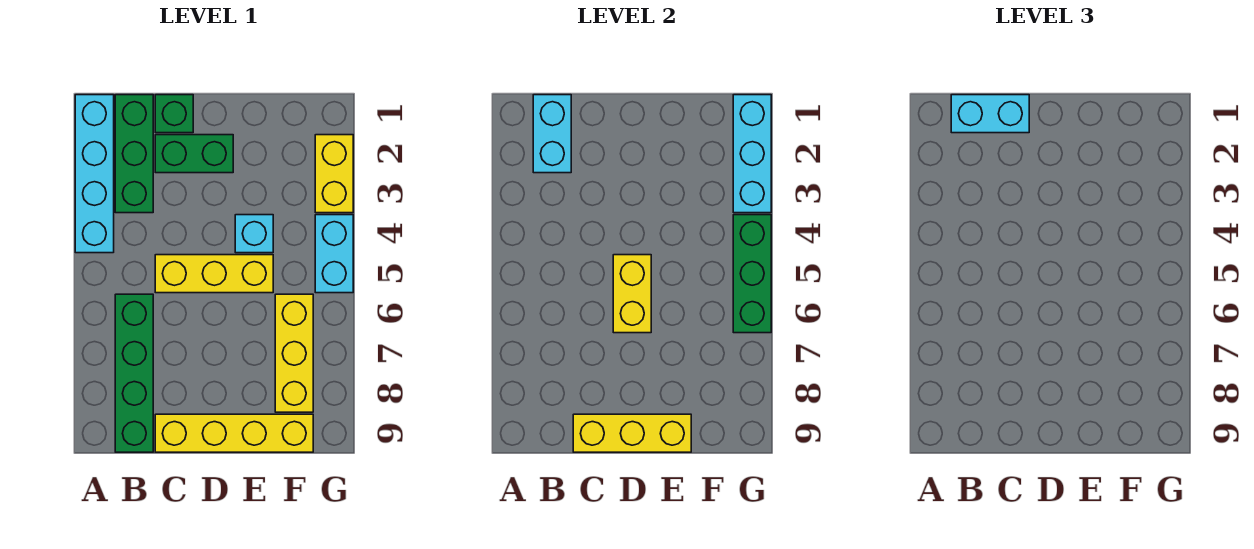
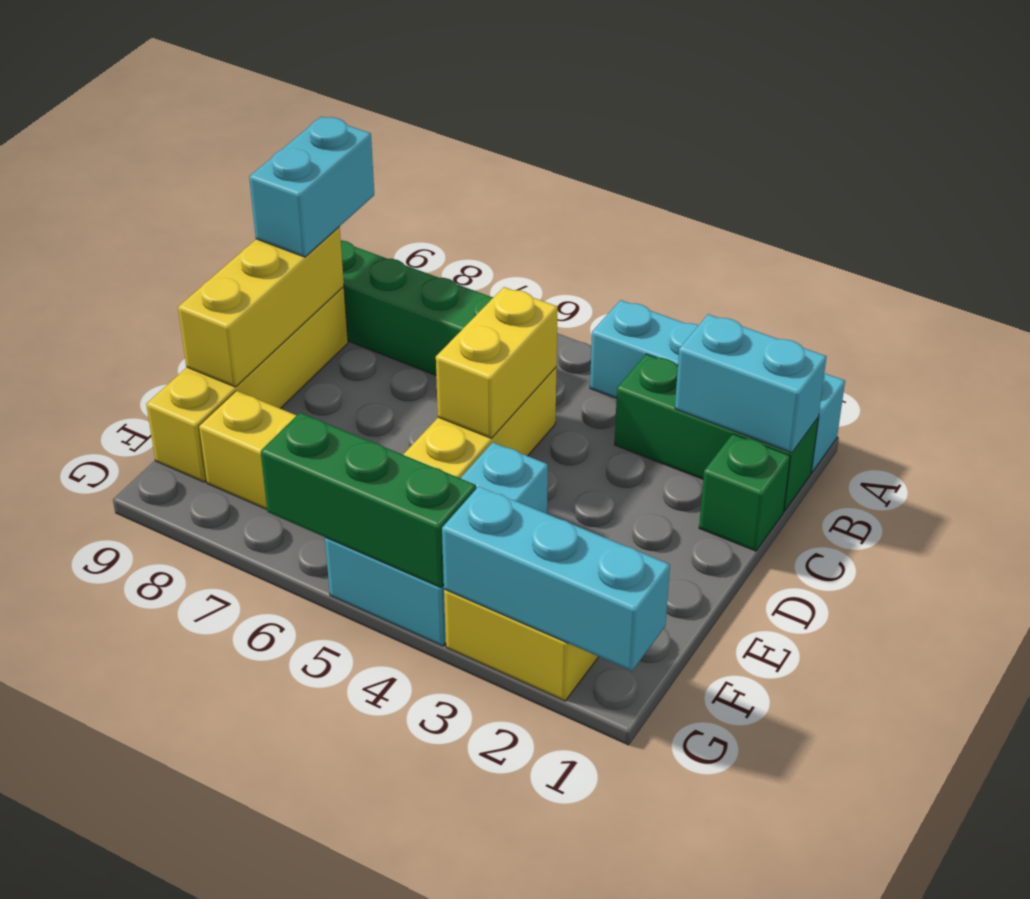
cyan brick B1:C1 level 3 -> cyan brick B9:C9 level 3
green brick C2:D2 level 1 -> none
yellow brick D5:D6 level 2 -> yellow brick C5:D5 level 2

